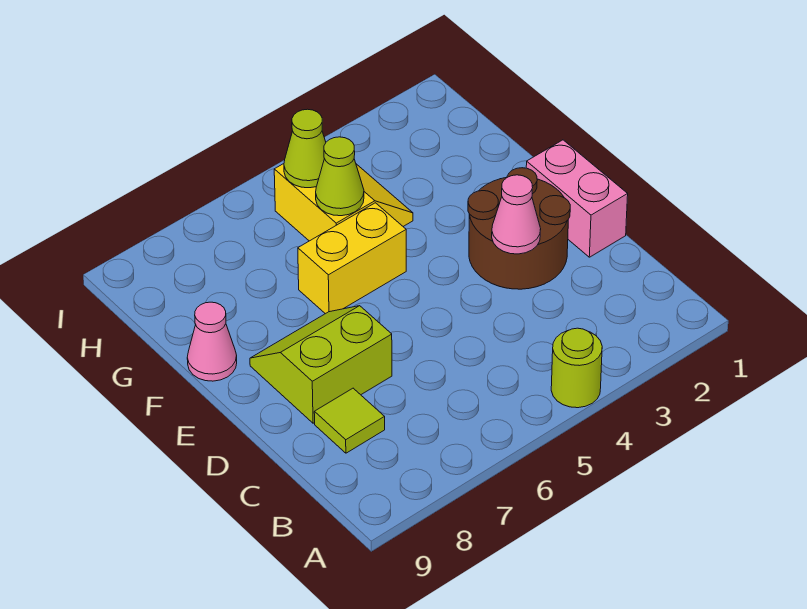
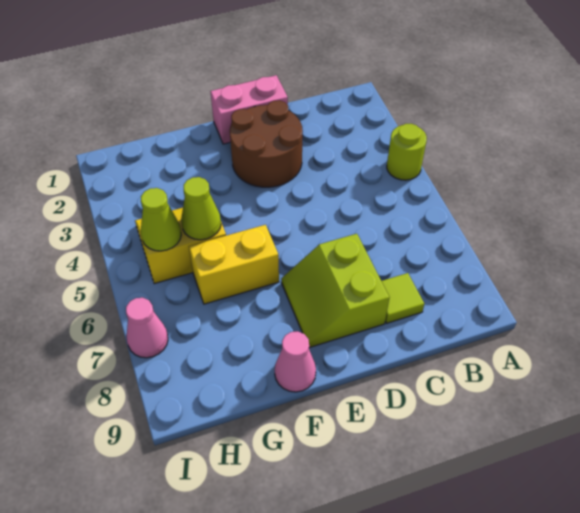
pink cone D3 level 2 -> pink cone I7 level 1
yellow brick F5:F6 level 1 -> yellow brick F6:G6 level 1

